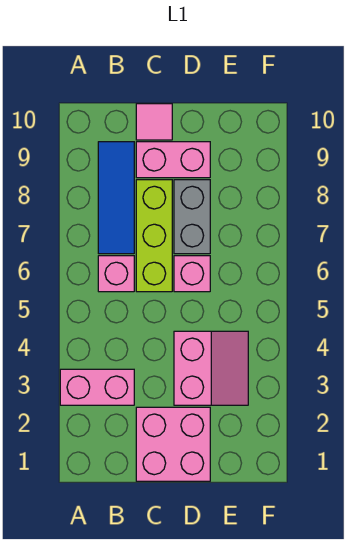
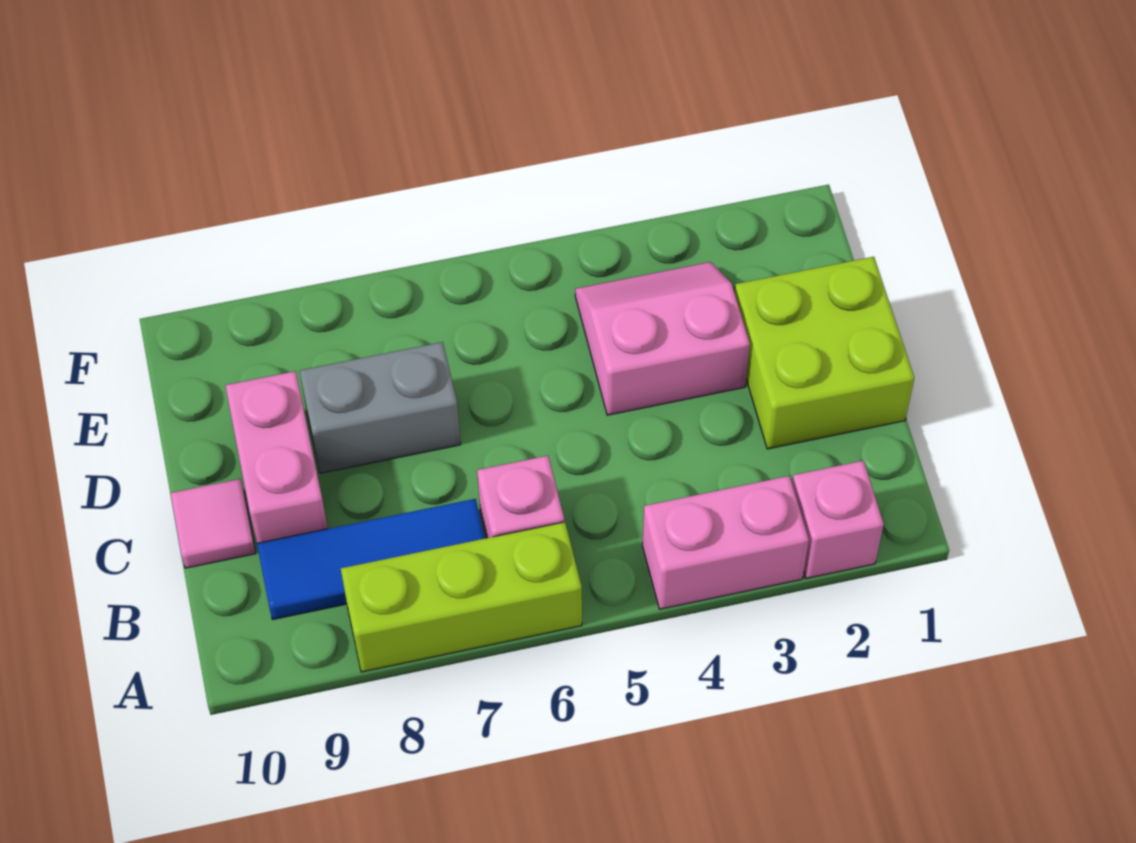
pink brick A3:B3 level 1 -> pink brick A3:A4 level 1
pink brick C1:D2 level 1 -> lime brick C1:D2 level 1
lime brick C6:C8 level 1 -> lime brick A6:A8 level 1
pink brick D6 level 1 -> pink brick A2 level 1

